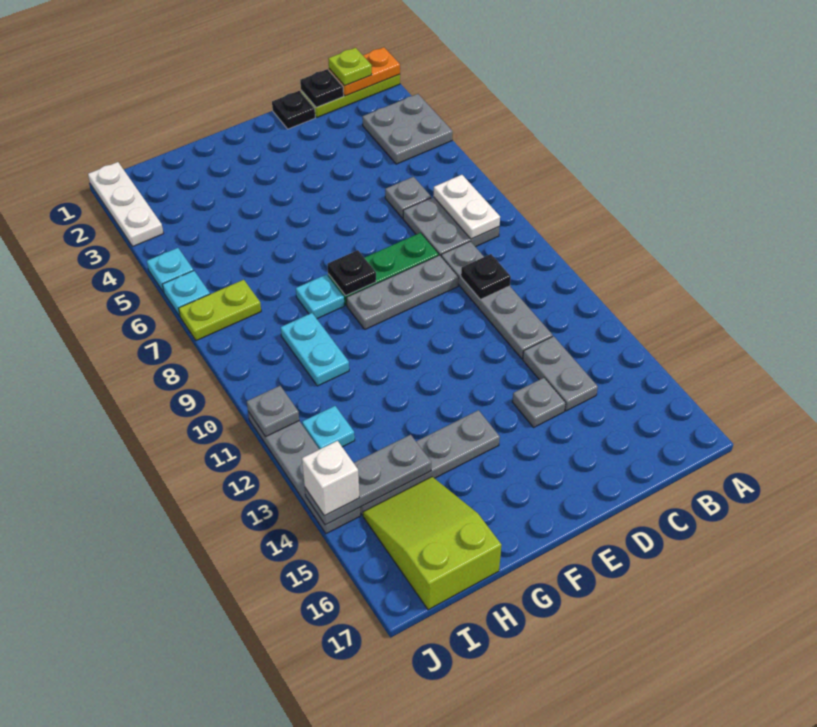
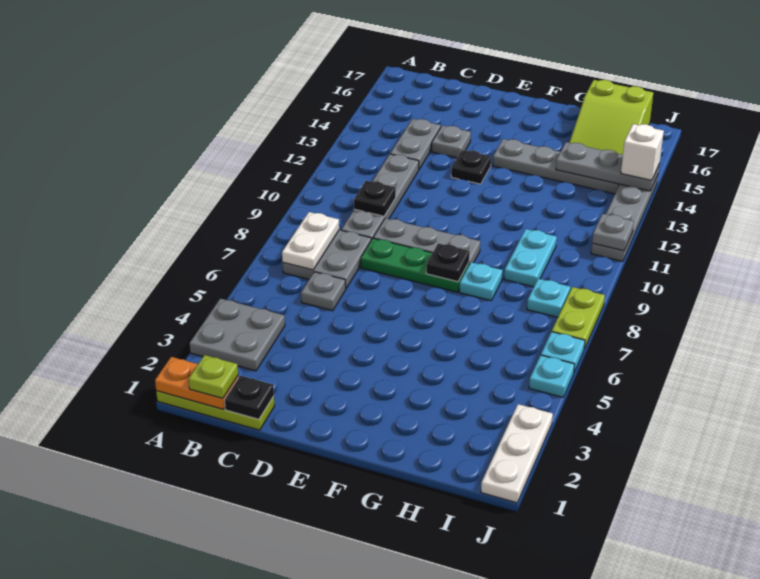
black plate D1 level 1 -> black plate E13 level 1
lime plate I7:J7 level 1 -> lime plate J7:J8 level 1
cyan plate I12 level 1 -> cyan plate I8 level 1

